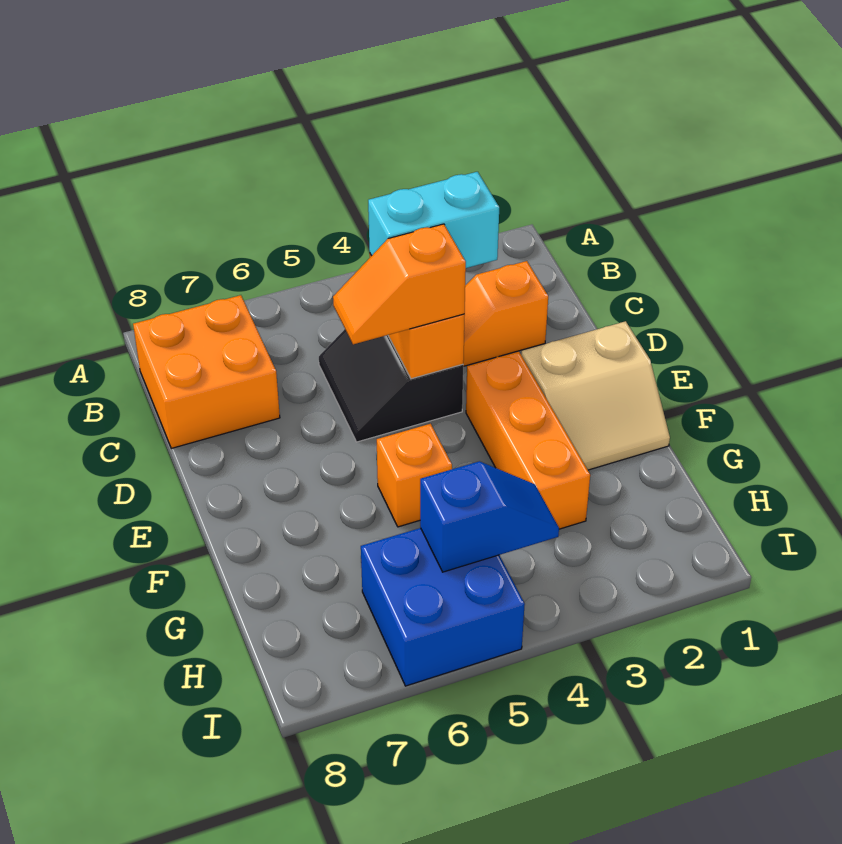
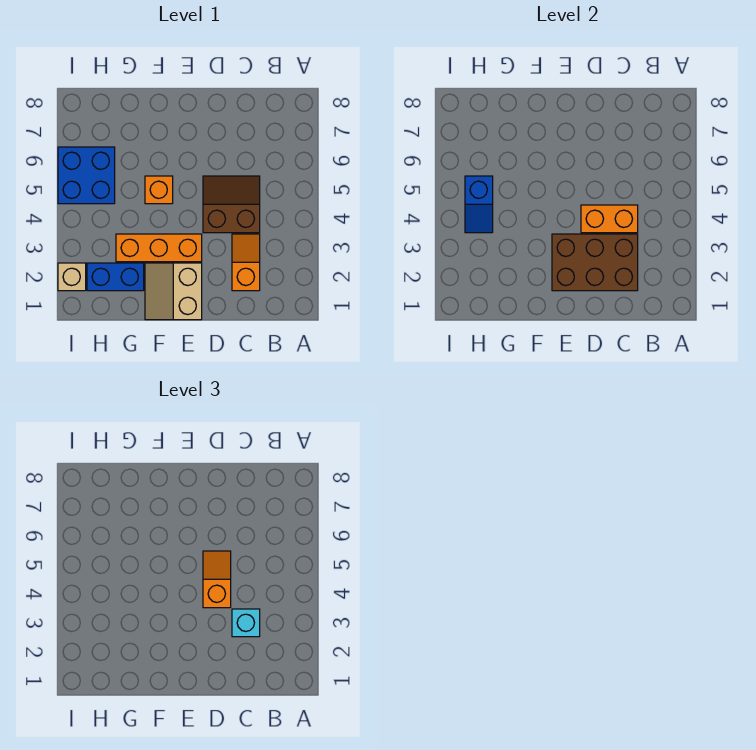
orange brick B7:C8 level 1 -> none
none -> brown brick C2:E3 level 2
cyan brick C3:C4 level 3 -> cyan brick C3 level 3
black slope C4:D5 level 1 top 4 -> brown slope C4:D5 level 1 top 4
none -> blue brick G2:H2 level 1
none -> tan brick I2 level 1

